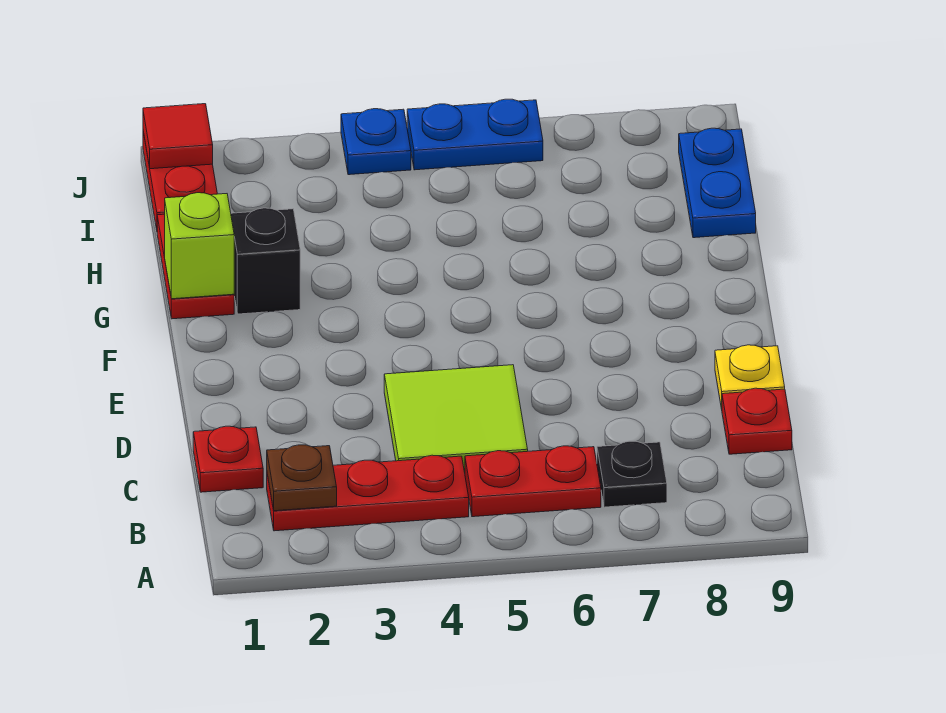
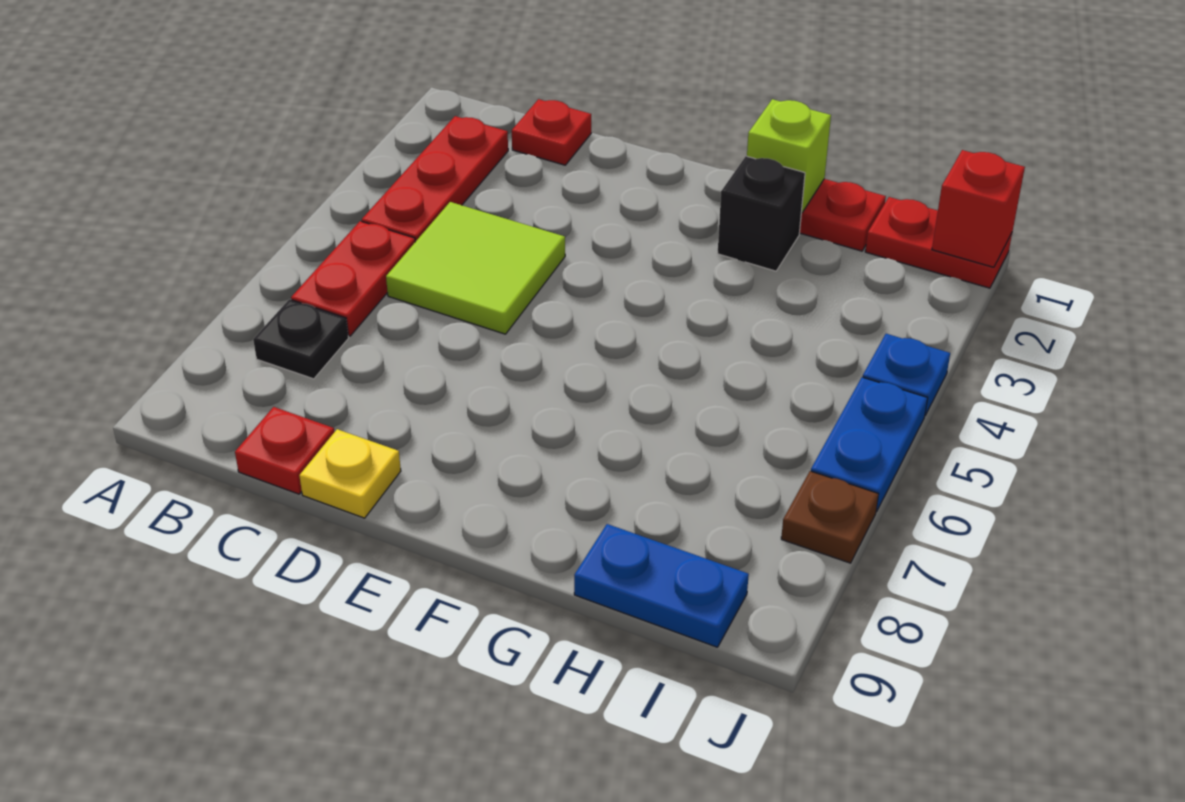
brown plate B2 level 2 -> brown plate J7 level 1
red tile J1 level 2 -> red brick J1 level 2

